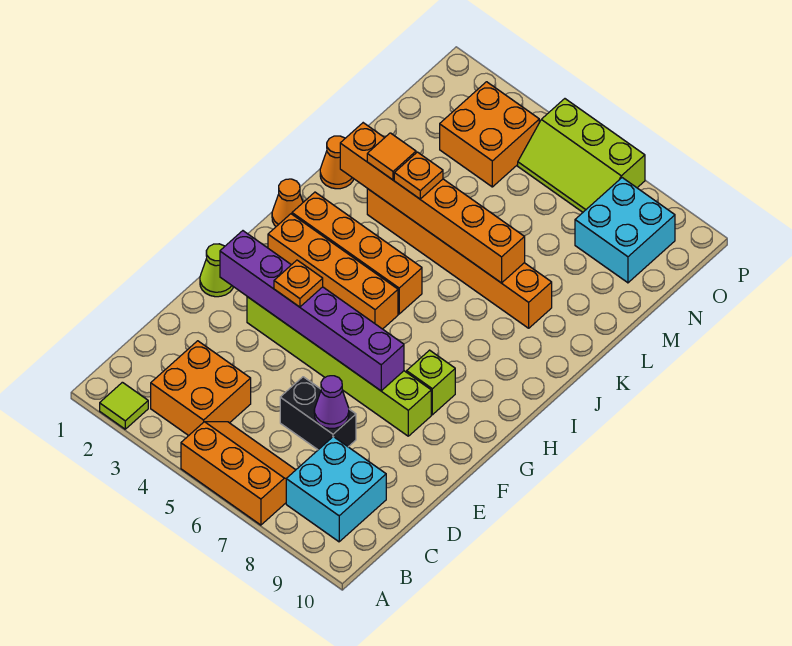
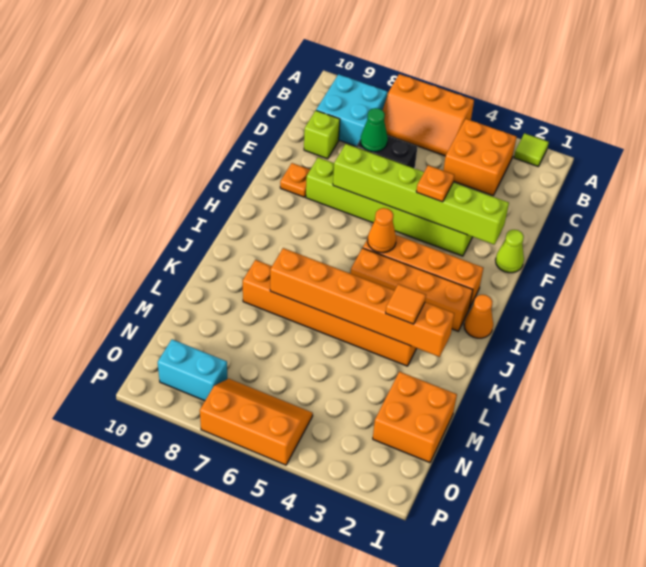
purple cone D7 level 2 -> green cone D7 level 2
purple brick F2:F7 level 2 -> lime brick F2:F7 level 2
lime brick G8 level 1 -> lime brick D9 level 1
orange cone K1 level 1 -> orange cone H5 level 2
orange plate K4 level 3 -> orange plate F9 level 1
orange brick N3:O4 level 1 -> orange brick M1:N2 level 1
cyan brick N8:O9 level 1 -> cyan brick O8:O9 level 1
lime slope O5:P7 level 1 top P -> orange slope O5:P7 level 1 top P

